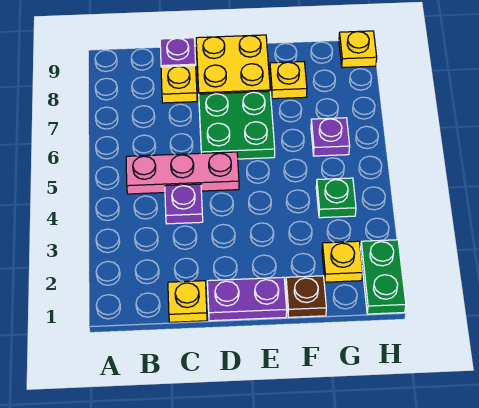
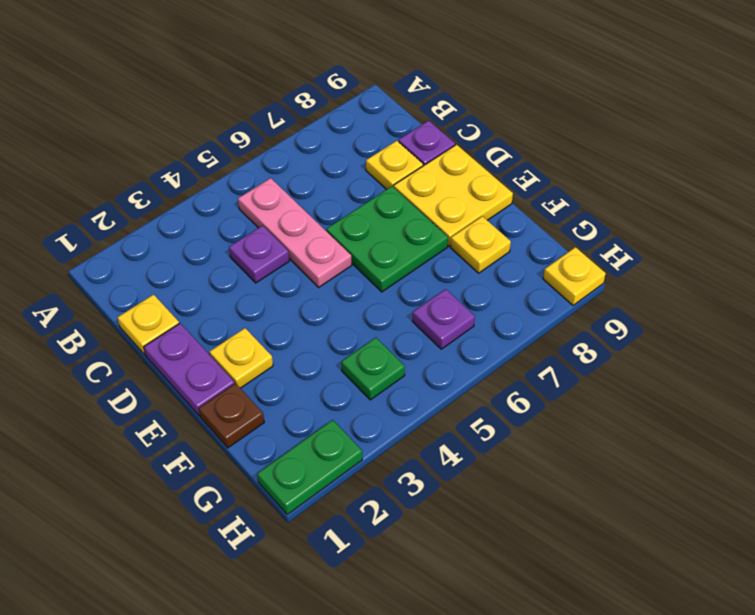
yellow plate G2 level 1 -> yellow plate E2 level 1

